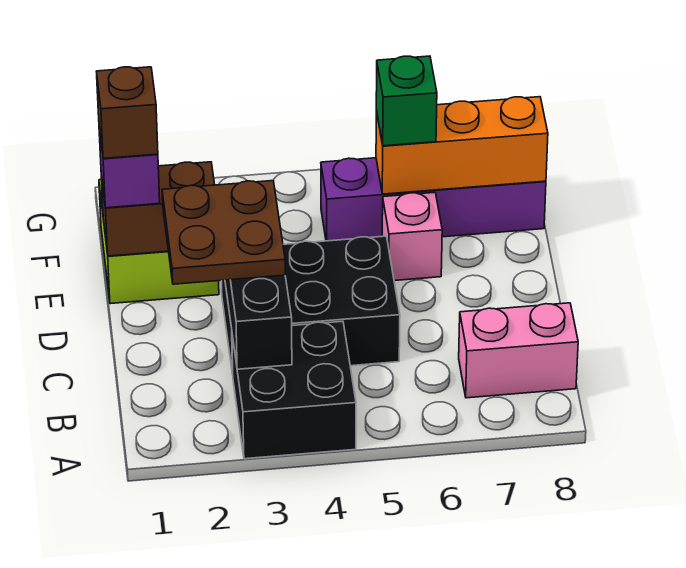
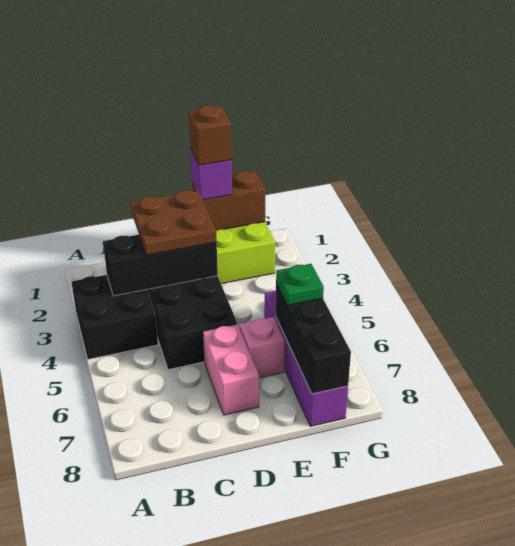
pink brick B7:B8 level 1 -> pink brick D6:D7 level 1
brown brick E1:E2 level 2 -> brown brick E1:F1 level 2
orange brick F6:F8 level 2 -> black brick F6:F8 level 2
green brick F6 level 3 -> green plate F6 level 3

